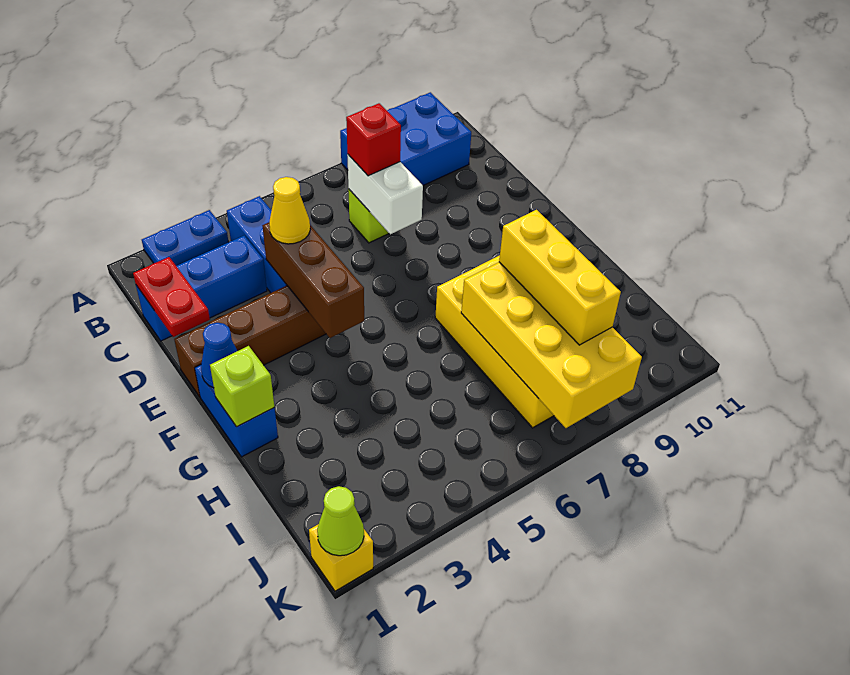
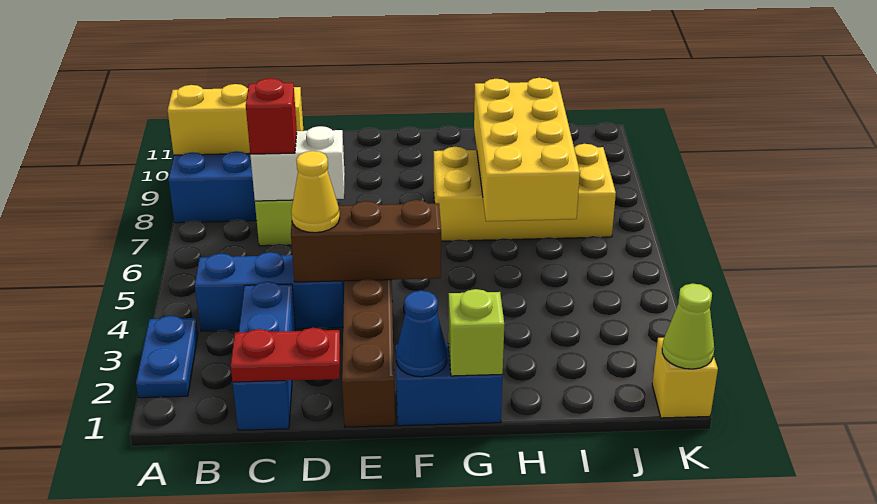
yellow brick H7:K8 level 2 -> yellow brick H6:I9 level 2
yellow brick H8:J8 level 3 -> yellow brick A9:C9 level 2

